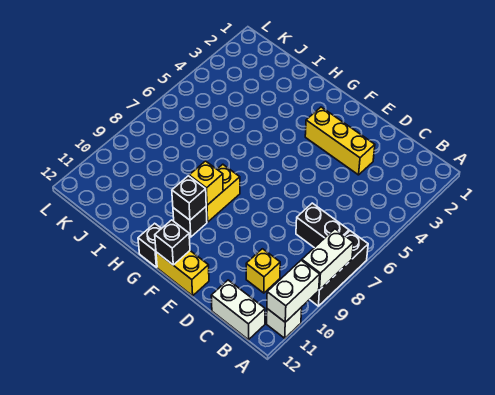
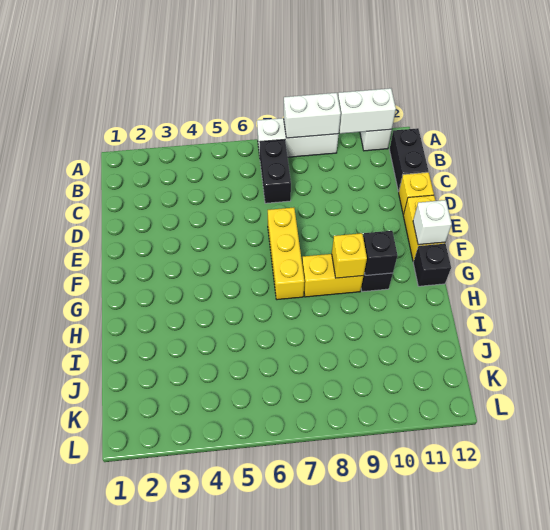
black brick A7:A9 level 1 -> white brick A7:A9 level 1
white brick B12:C12 level 1 -> black brick B12:C12 level 1
yellow brick C10 level 1 -> yellow brick D12 level 1
yellow brick D3:F3 level 1 -> yellow brick E7:G7 level 1
black brick F12 level 2 -> white brick F12 level 2

